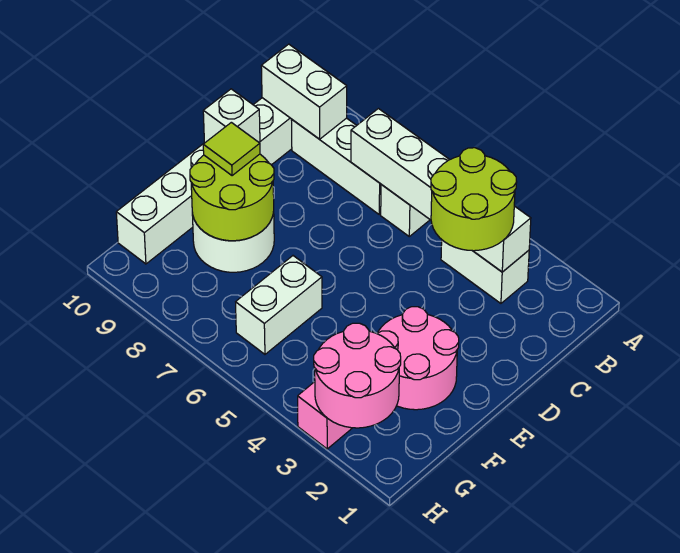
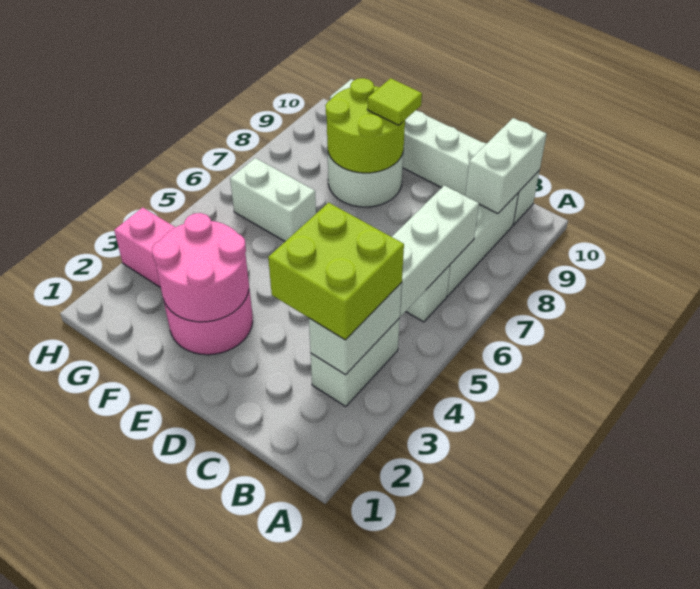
lime round brick B3:C4 level 3 -> lime brick B3:C4 level 3
white brick D10 level 2 -> none
pink round brick G2:H3 level 2 -> pink round brick E2:F3 level 2

